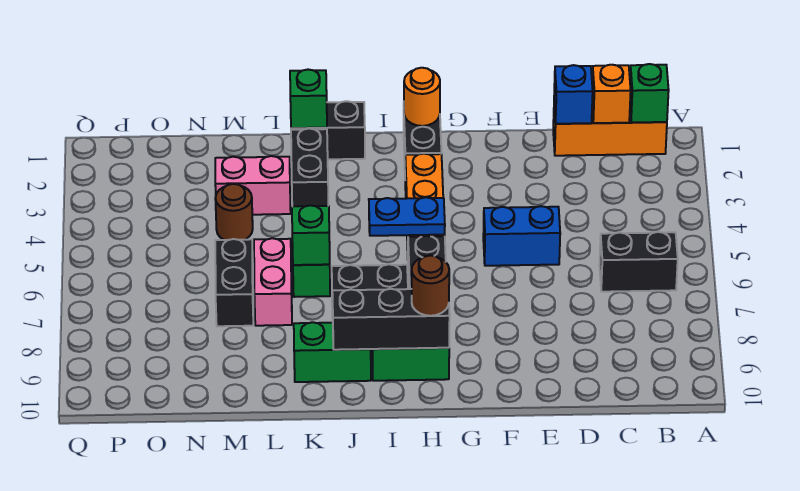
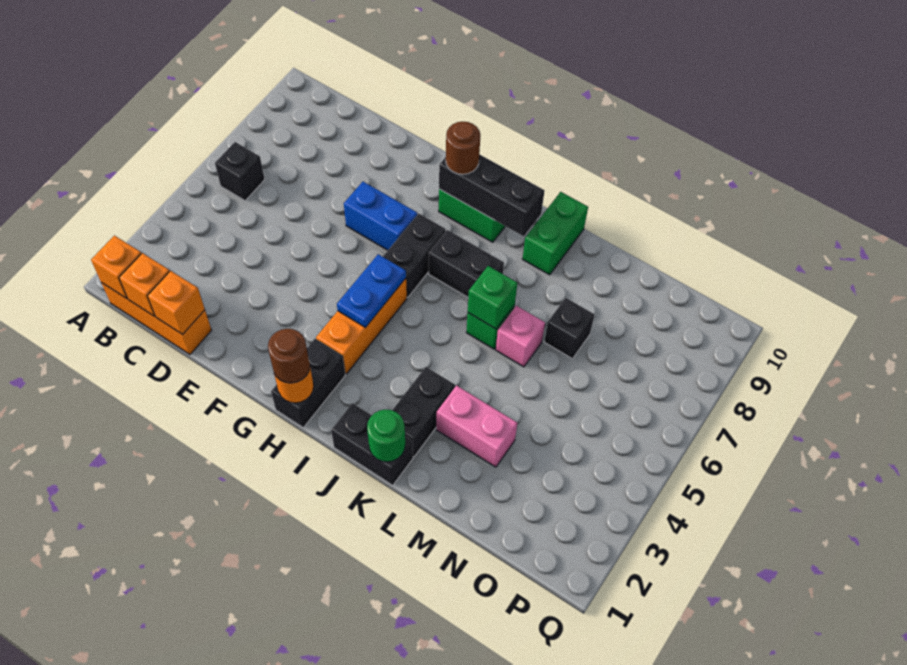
green brick B1 level 2 -> orange brick B1 level 2
black brick B6:C6 level 1 -> black brick B6 level 1
blue brick D1 level 2 -> orange brick D1 level 2
blue brick E5:F5 level 1 -> blue brick F7:G7 level 1
blue plate H5:I5 level 2 -> blue plate H4:H5 level 2
green brick J9:K9 level 1 -> green brick K9:K10 level 1
green brick K1 level 2 -> green round brick K1 level 2
pink brick L6:L7 level 1 -> pink brick L6 level 1
brown round brick M4 level 1 -> brown round brick H1 level 3
black brick M6:M7 level 1 -> black brick M7 level 1

